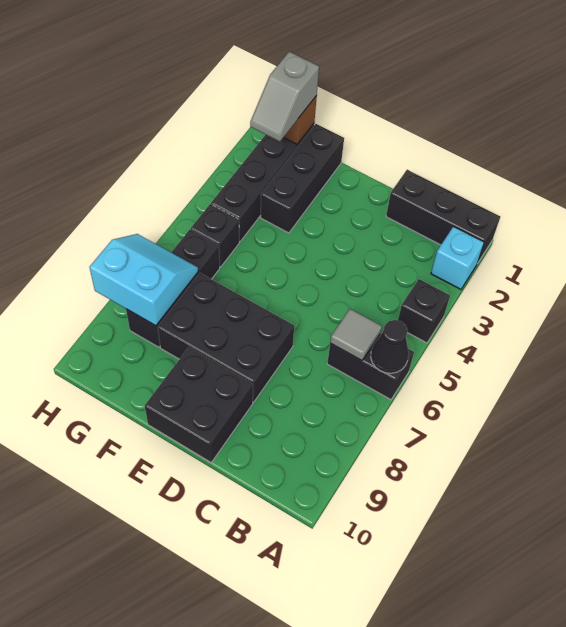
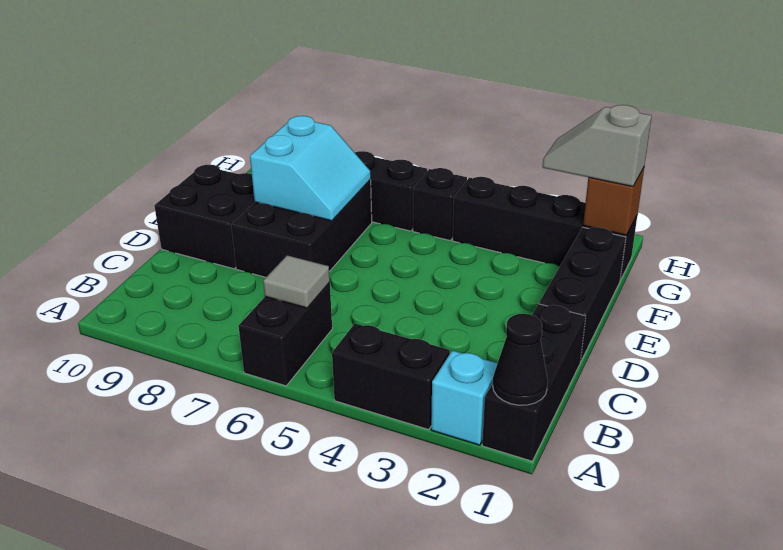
black brick A4 level 1 -> black brick A3:A4 level 1
black cone A6 level 2 -> black cone A1 level 2
black brick F1:F3 level 1 -> black brick D1:F1 level 1
cyan slope G7:H8 level 2 top 8 -> cyan slope E7:F8 level 2 top 8

